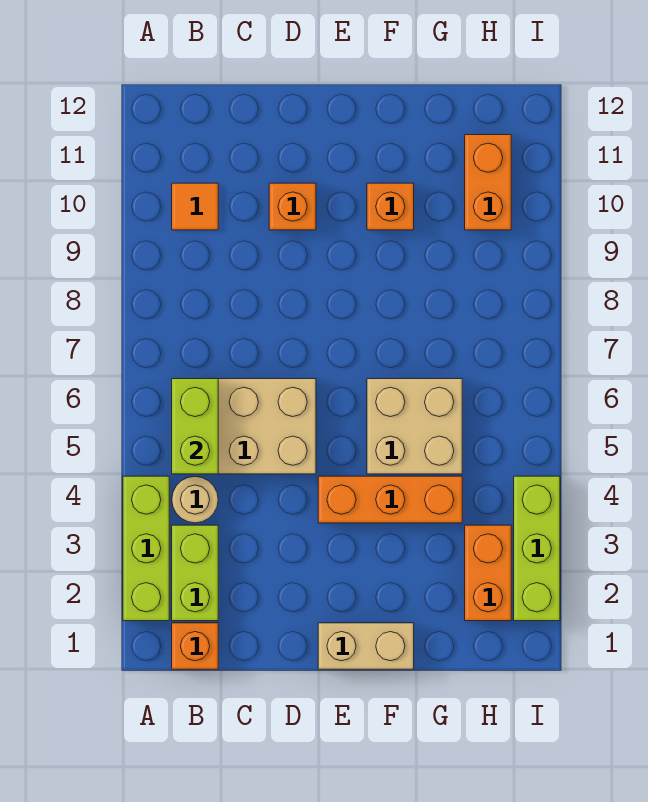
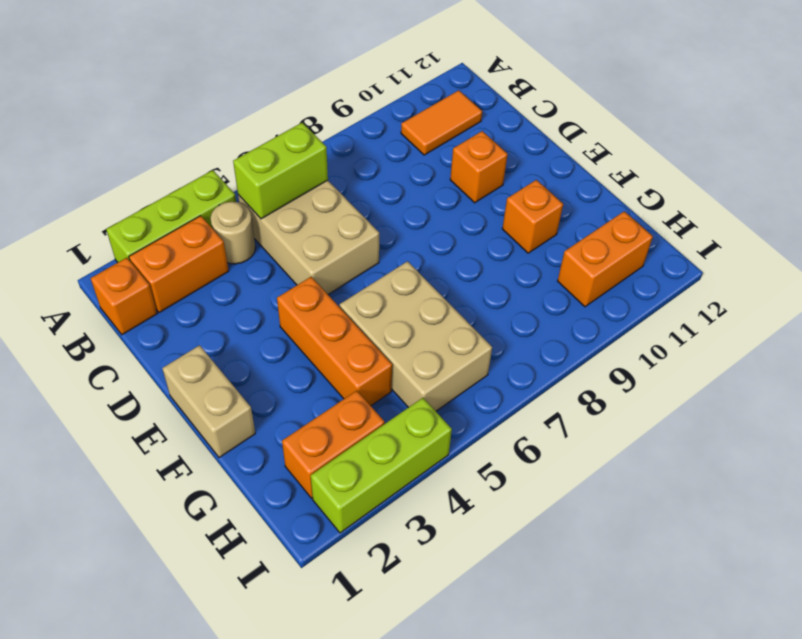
lime brick B2:B3 level 1 -> orange brick B2:B3 level 1
orange tile B10 level 1 -> orange tile B10:B11 level 1
tan brick F5:G6 level 1 -> tan brick F5:H6 level 1

